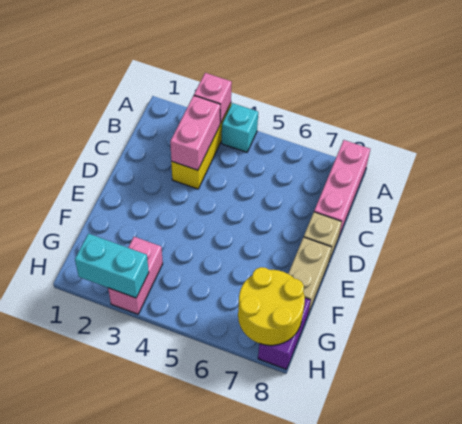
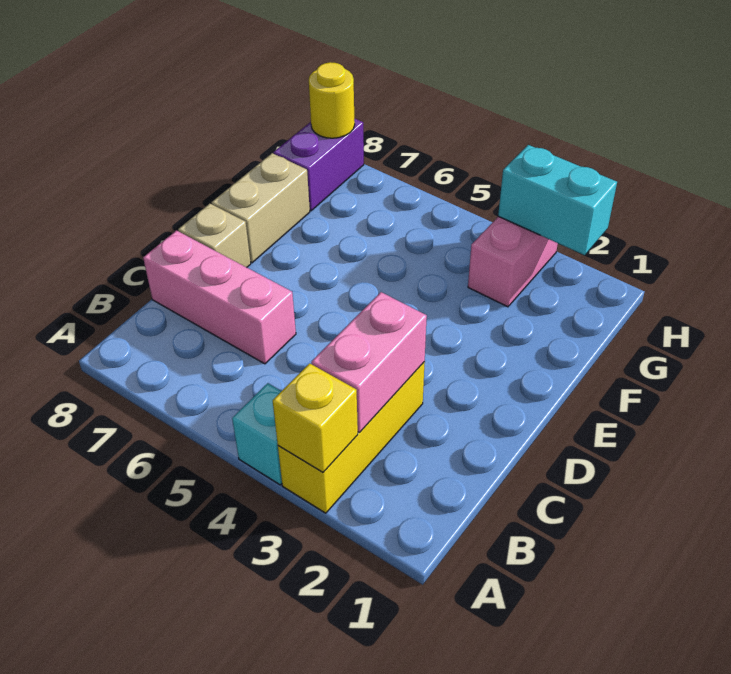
pink brick A3 level 2 -> yellow brick A3 level 2
pink brick A8:C8 level 1 -> pink brick C6:C8 level 1
yellow round brick G7:H8 level 2 -> yellow round brick H8 level 2

